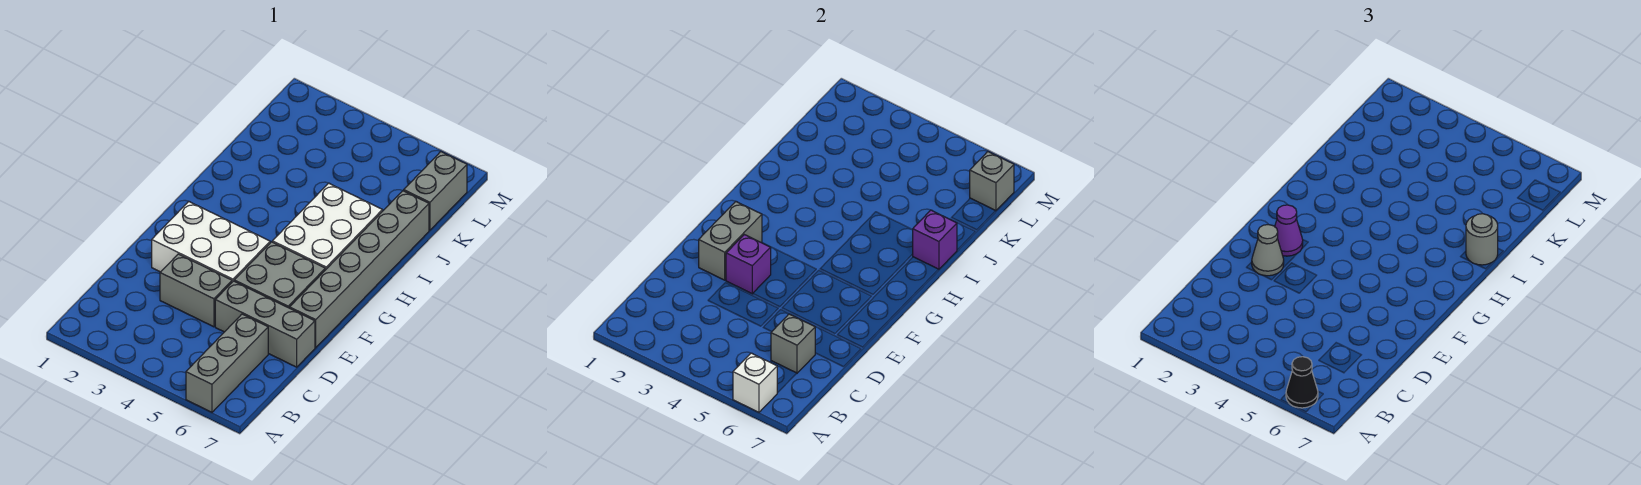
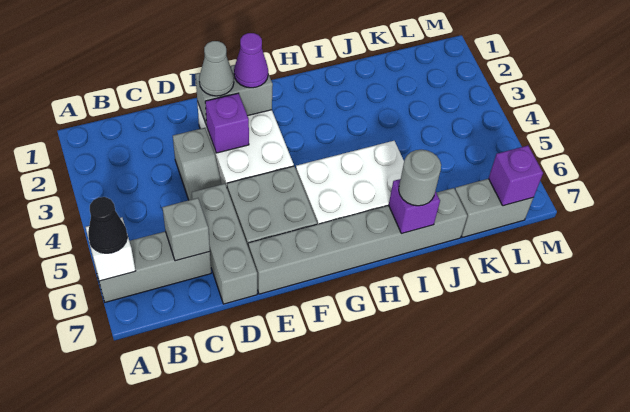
grey brick D3:D4 level 1 -> grey slope D3:D4 level 1 top 3
grey brick L7 level 2 -> purple brick L7 level 2

